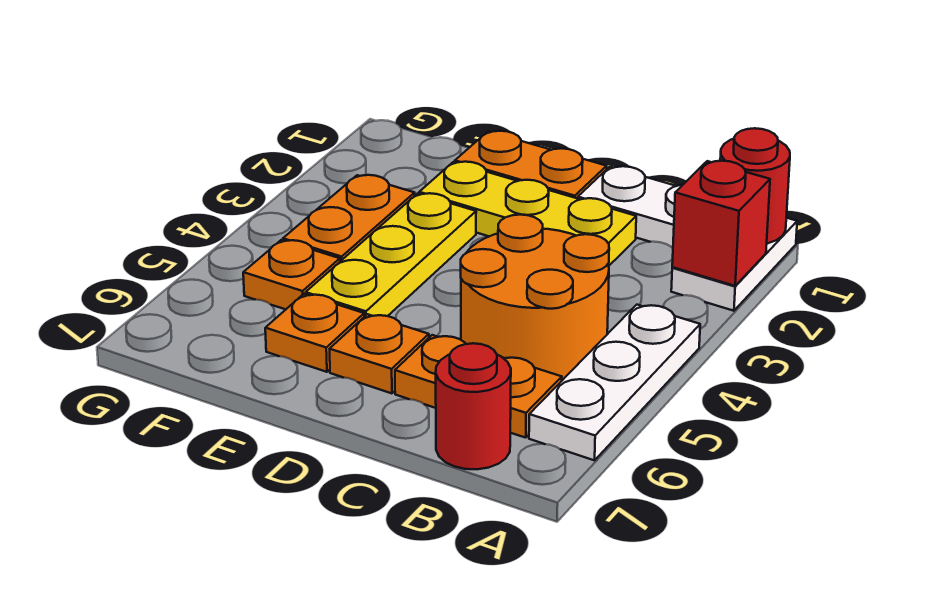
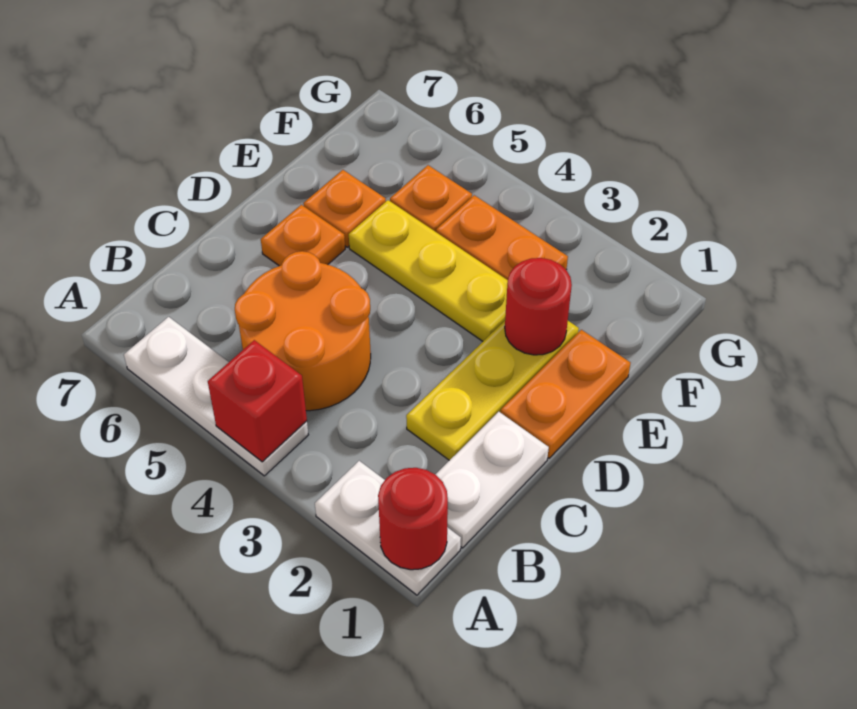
red brick A2 level 2 -> red brick A4 level 2
orange plate B6:C6 level 1 -> none
red round brick B7 level 1 -> red round brick E2 level 2

